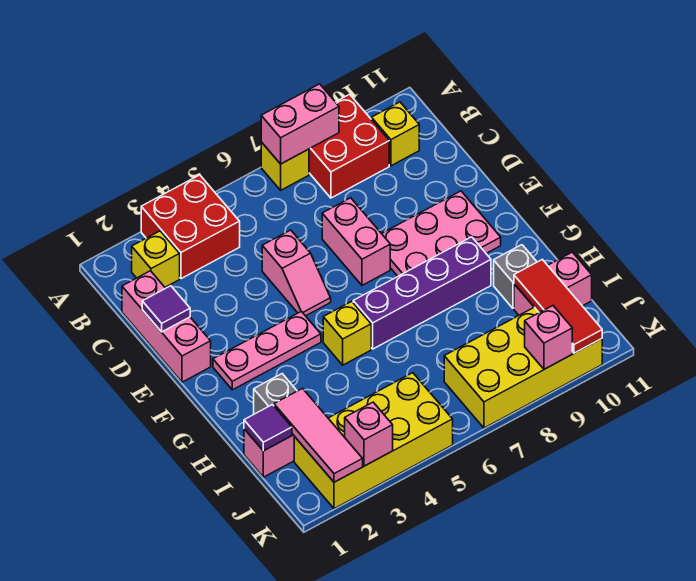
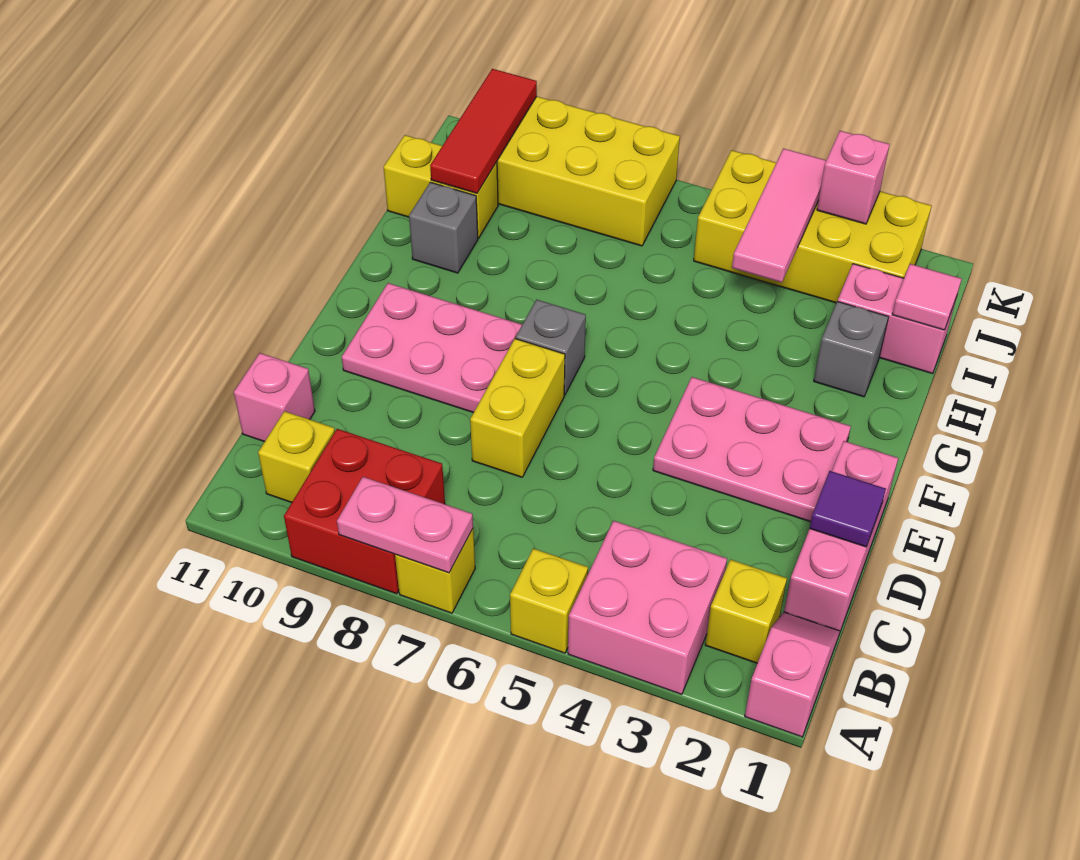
red brick A3:B4 level 1 -> pink brick A3:B4 level 1
pink brick A7:A8 level 2 -> pink plate A7:A8 level 2
pink slope D5:E5 level 1 top D -> pink slope A1:B1 level 1 top A
pink brick D7:E7 level 1 -> yellow brick D7:E7 level 1
pink plate F2:F4 level 1 -> pink plate E2:F4 level 1
none -> grey brick F7 level 1
yellow brick G5 level 1 -> yellow brick A5 level 1
purple brick G6:G9 level 1 -> none
purple tile I1 level 2 -> pink tile I1 level 2
pink tile I2:K2 level 2 -> pink tile I4:K4 level 2
pink brick I10:I11 level 1 -> yellow brick I10:I11 level 1
pink brick K9 level 2 -> pink brick C11 level 1

